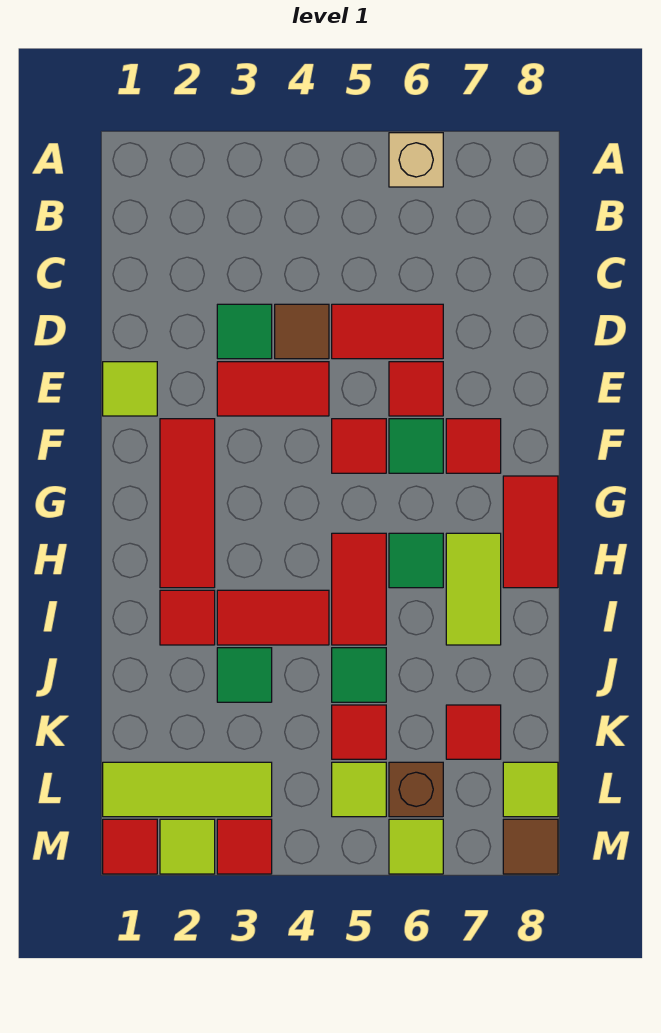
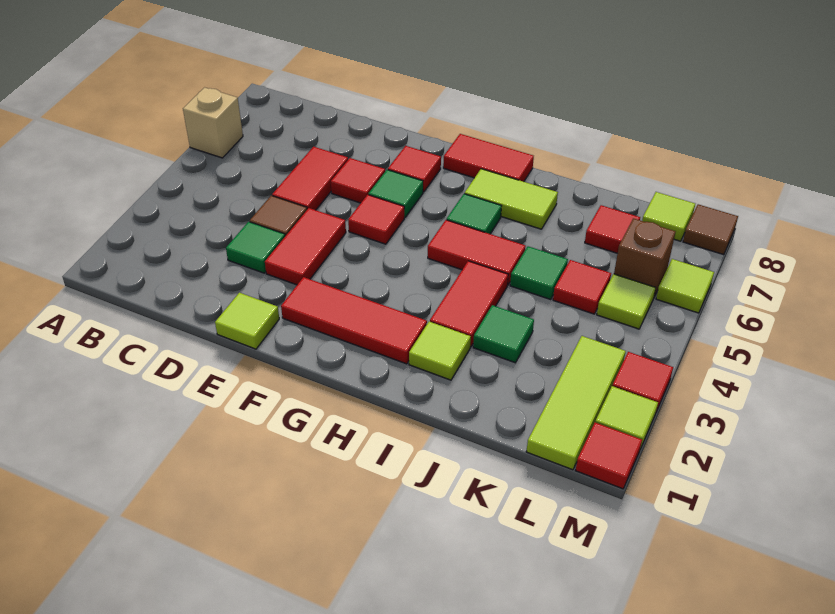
red tile I2 level 1 -> lime tile I2 level 1

